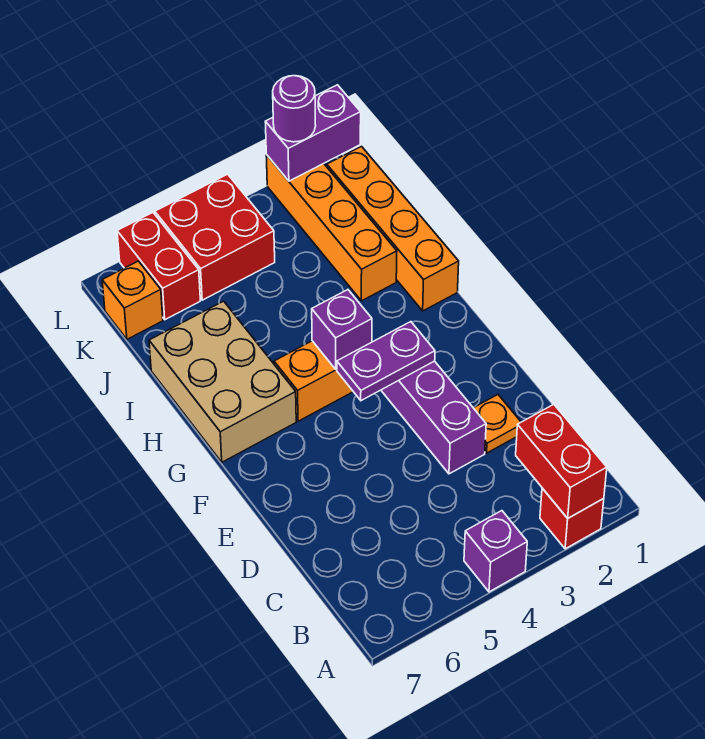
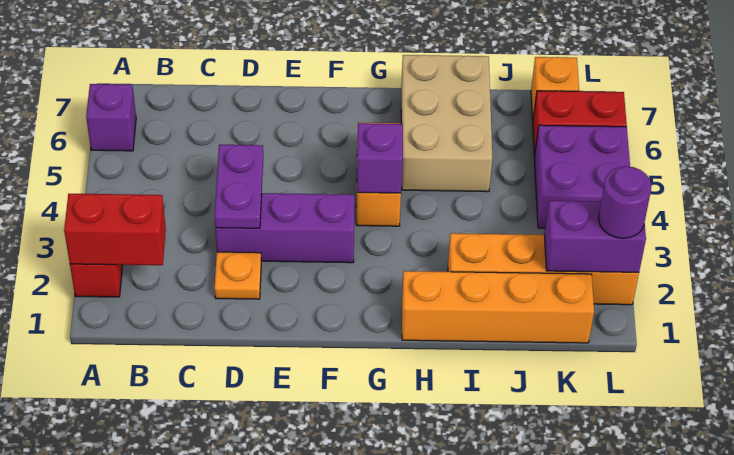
purple brick A4 level 1 -> purple brick A6 level 1
purple plate F3:F4 level 2 -> purple plate D3:D4 level 2
tan brick G6:I7 level 1 -> tan brick H5:I7 level 1
red brick K4:L5 level 1 -> purple brick K4:L5 level 1
purple brick L1:L2 level 2 -> purple brick K2:L2 level 2

